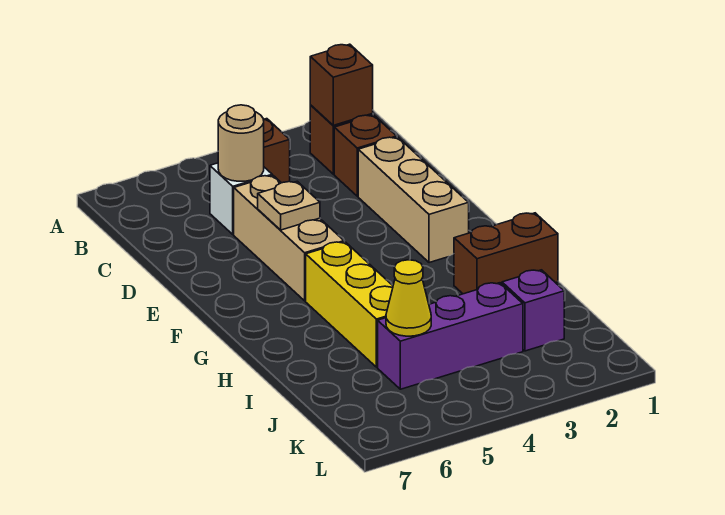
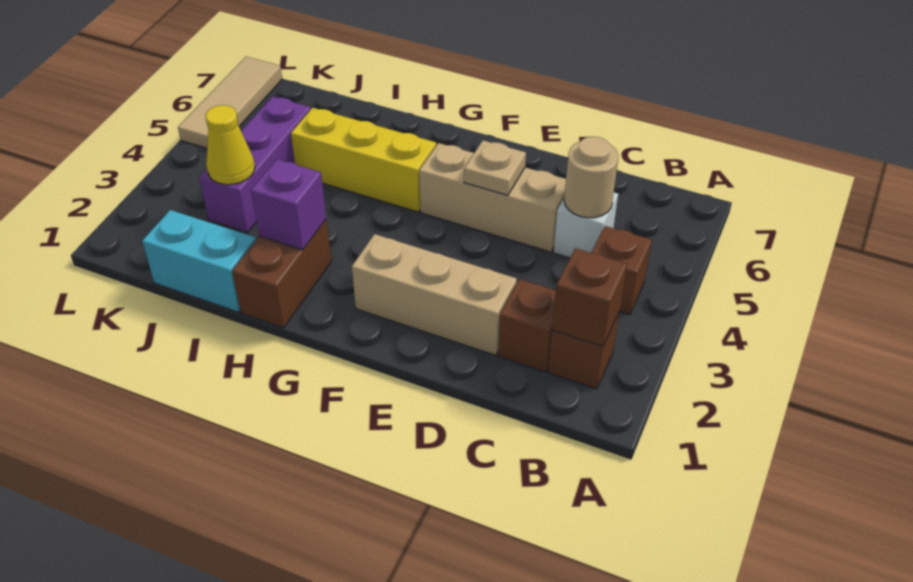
none -> cyan brick I1:J1 level 1
purple brick J2 level 1 -> purple brick H2 level 2
yellow cone J5 level 2 -> yellow cone J3 level 2
none -> tan tile L5:L7 level 1

